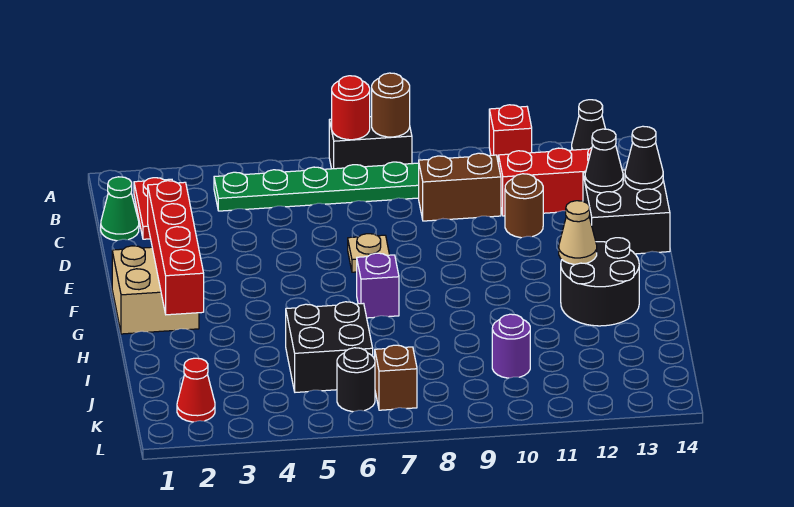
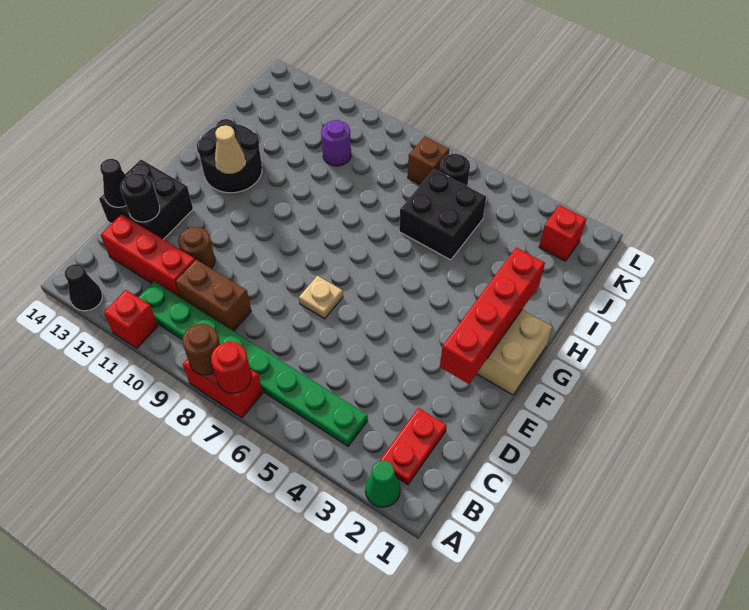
black brick A7:A8 level 1 -> red brick A7:A8 level 1
green cone C1 level 1 -> green cone A2 level 1
black cone D13 level 2 -> black round brick D13 level 2
purple brick G7 level 1 -> none
red cone K2 level 1 -> red brick K2 level 1

